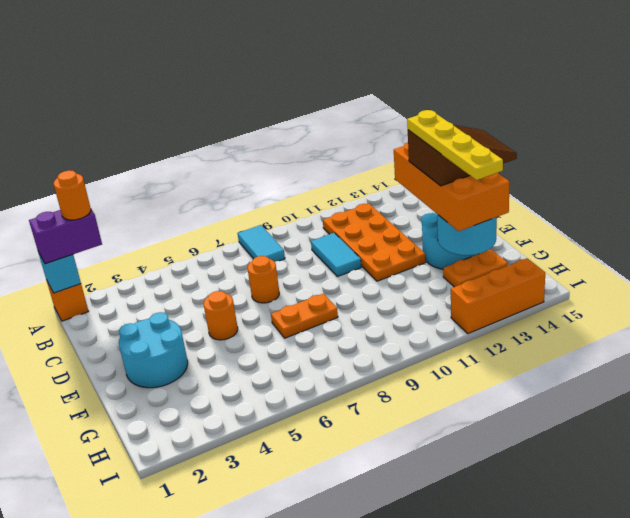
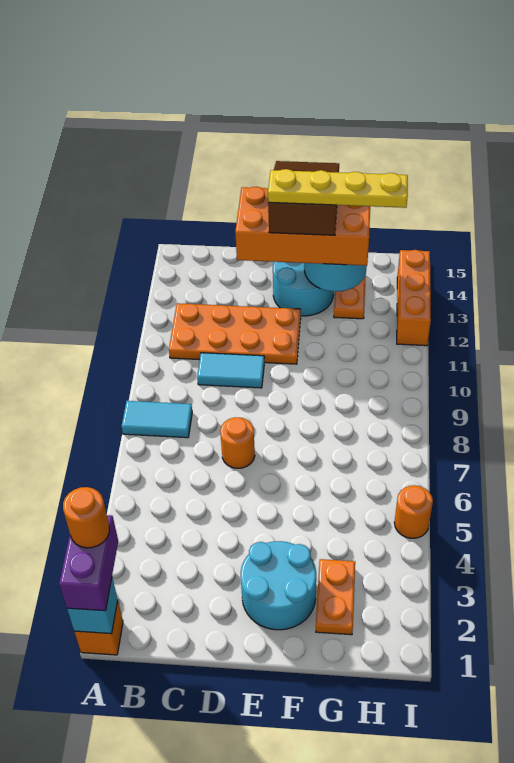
orange round brick E5 level 1 -> orange round brick I5 level 1
orange plate F7:F8 level 1 -> orange plate G2:G3 level 1

